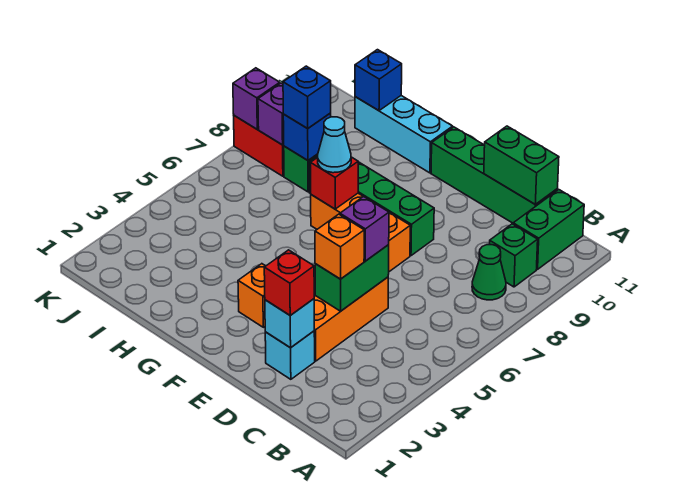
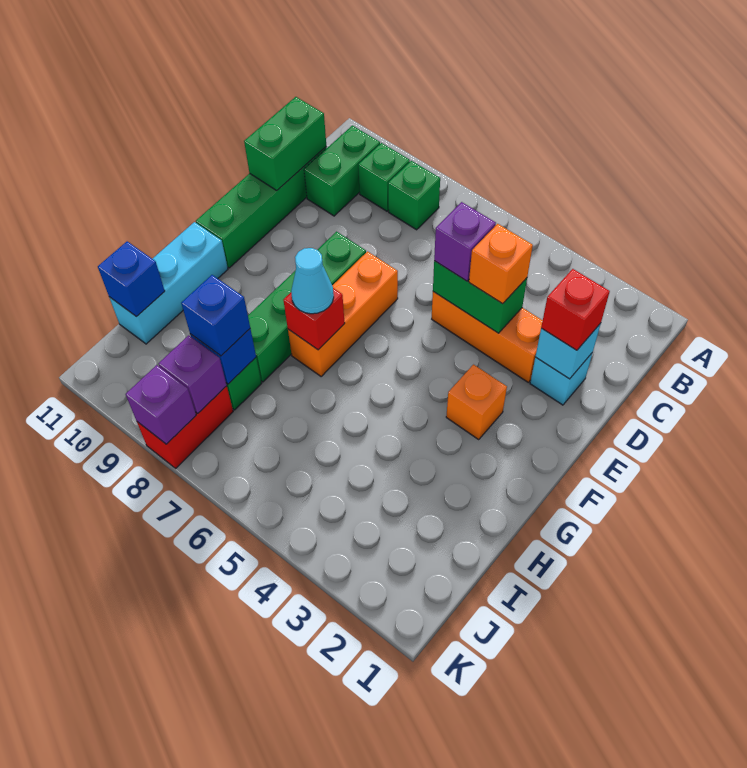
green cone B8 level 1 -> green brick B8 level 1
green brick B10:B11 level 1 -> green brick B10:C10 level 1

